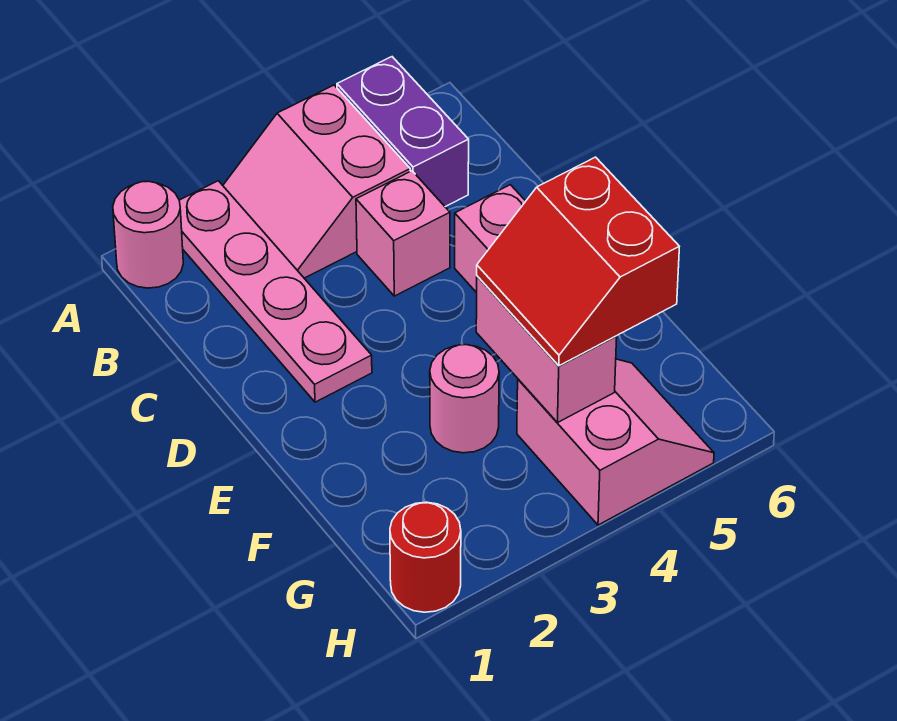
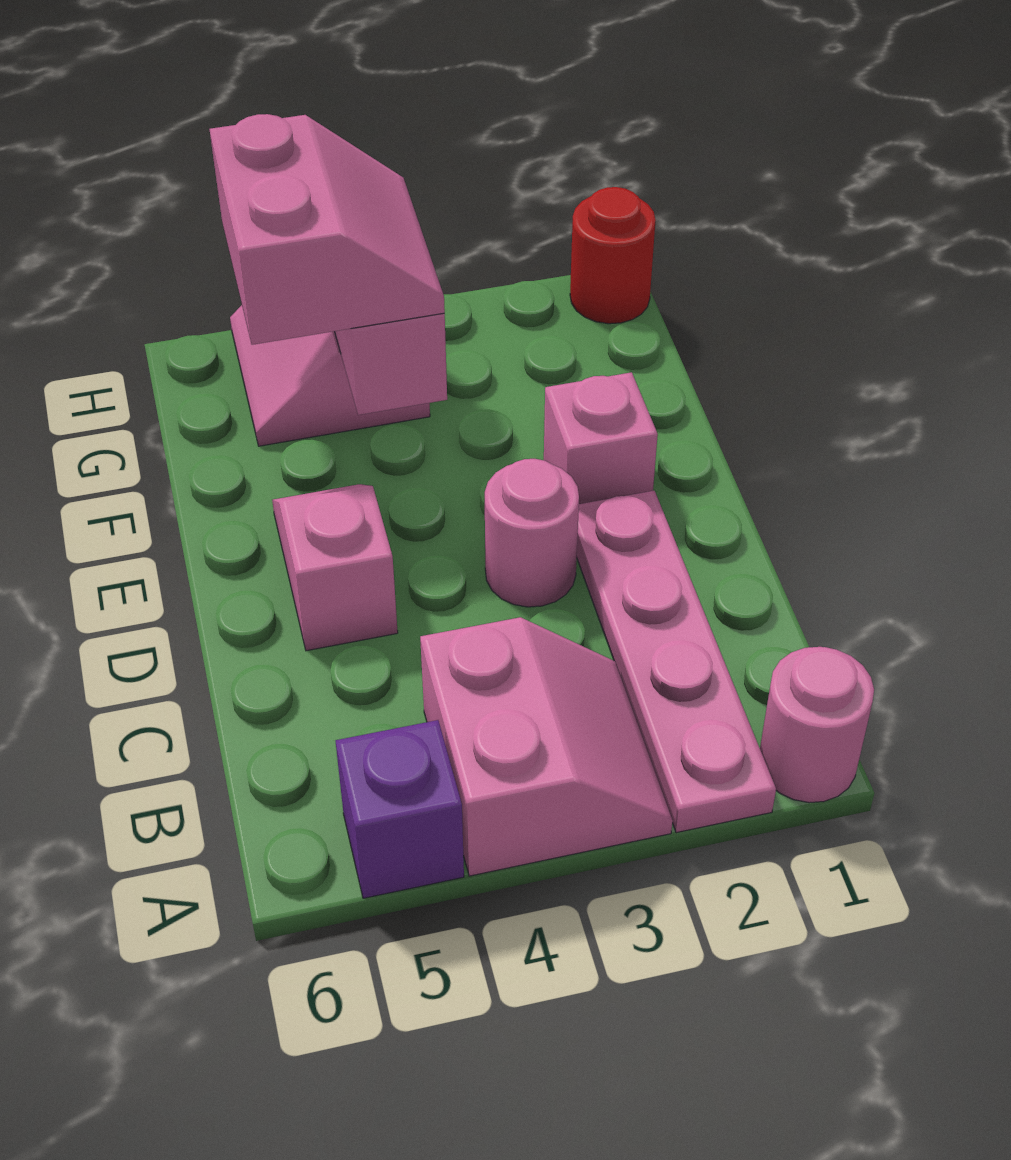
purple brick A5:B5 level 1 -> purple brick A5 level 1
pink brick C4 level 1 -> pink brick E2 level 1
pink round brick F3 level 1 -> pink round brick D3 level 1
red slope F4:G5 level 3 top 5 -> pink slope F4:G5 level 3 top 5

